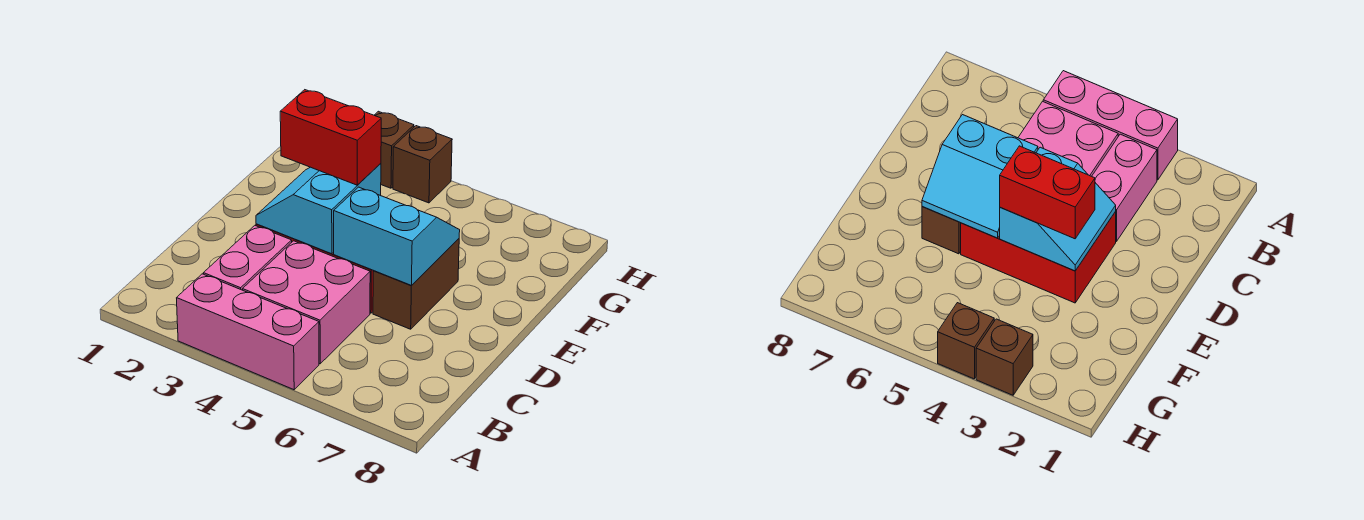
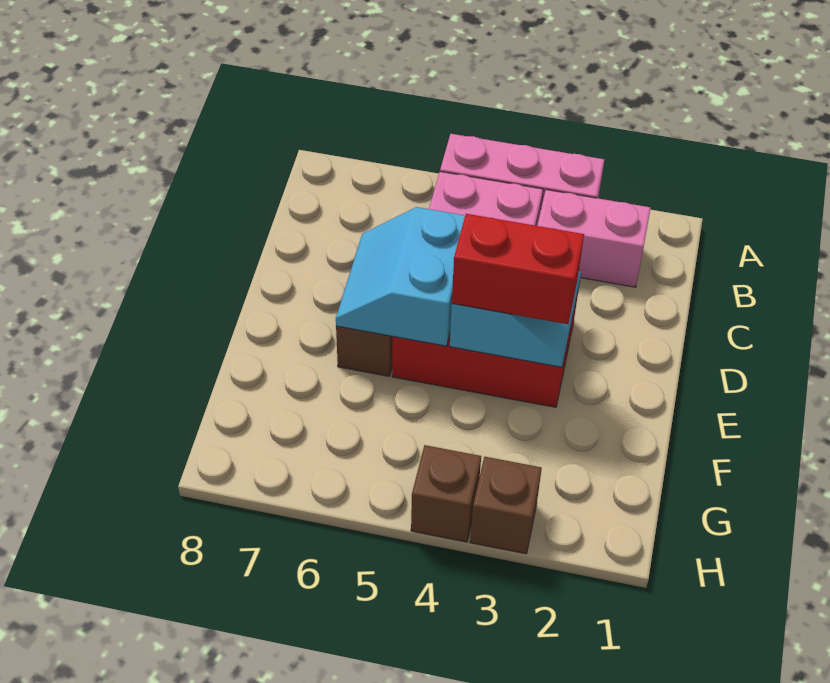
pink brick B3:C3 level 1 -> pink brick B2:B3 level 1
cyan slope D5:E6 level 2 top D -> cyan slope D5:E6 level 2 top 5

